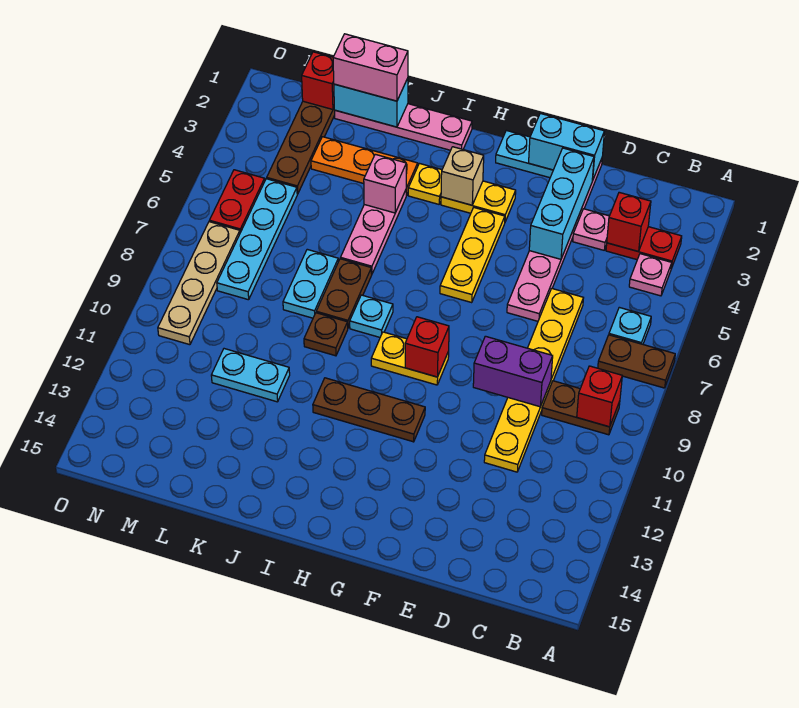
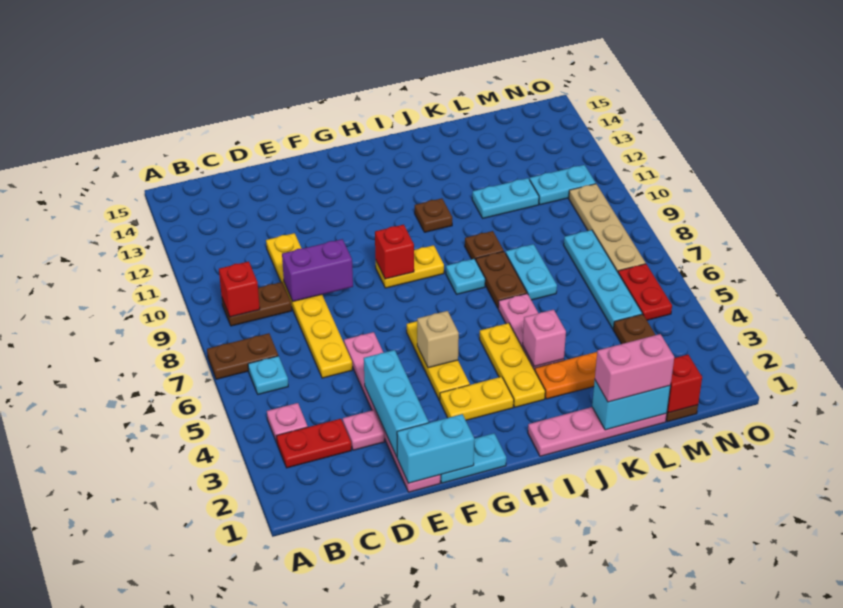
red brick C3 level 2 -> none
brown plate G11:I11 level 1 -> brown plate I11 level 1
tan brick H3 level 2 -> tan brick G5 level 2
yellow plate I3 level 1 -> yellow plate I3:I5 level 1
none -> cyan plate M11:N11 level 1

